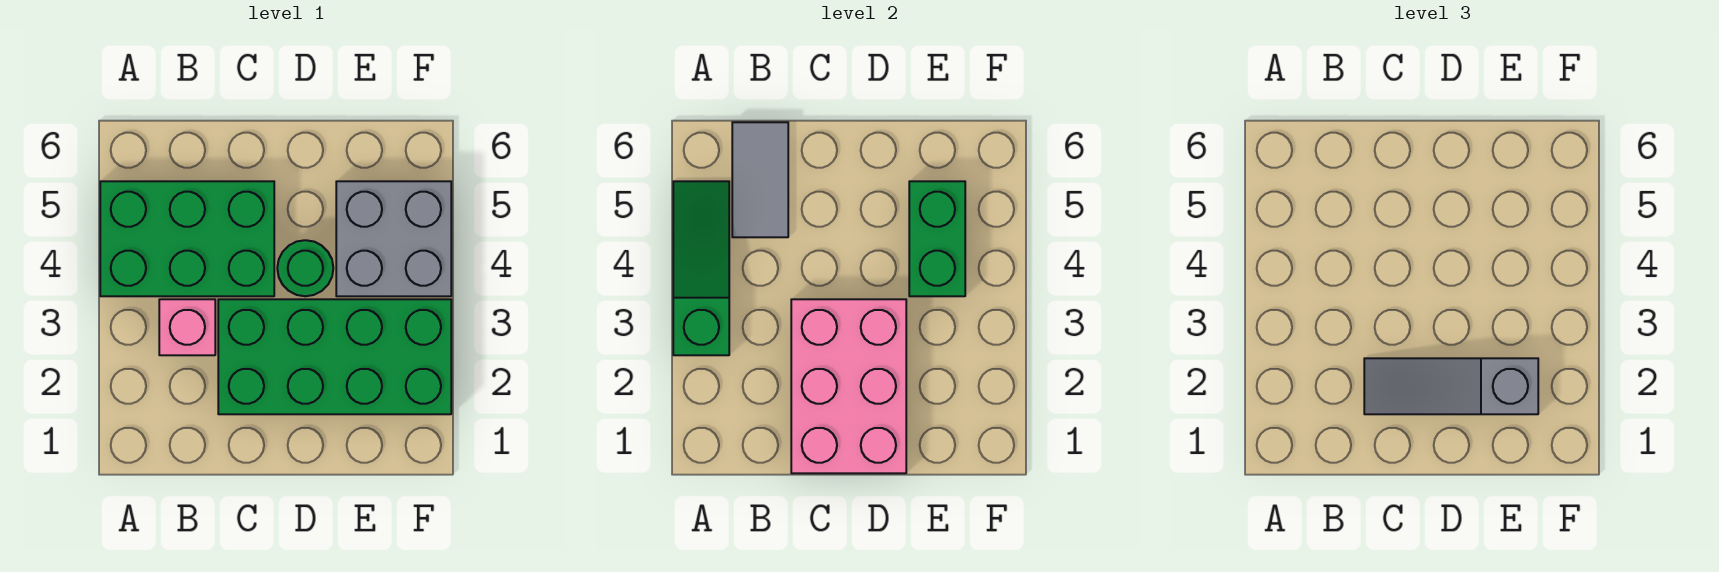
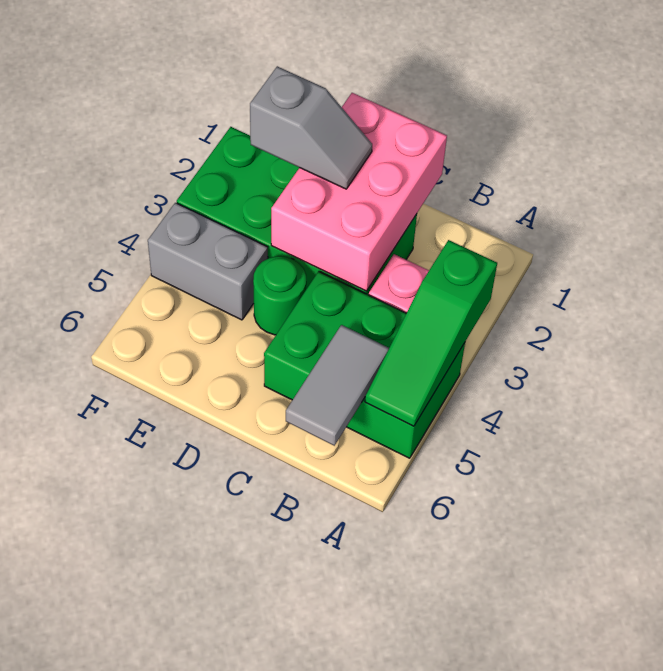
grey slope C2:E2 level 3 top E -> grey slope D2:E2 level 3 top E
grey brick E4:F5 level 1 -> grey brick E4:F4 level 1
green brick E4:E5 level 2 -> none

